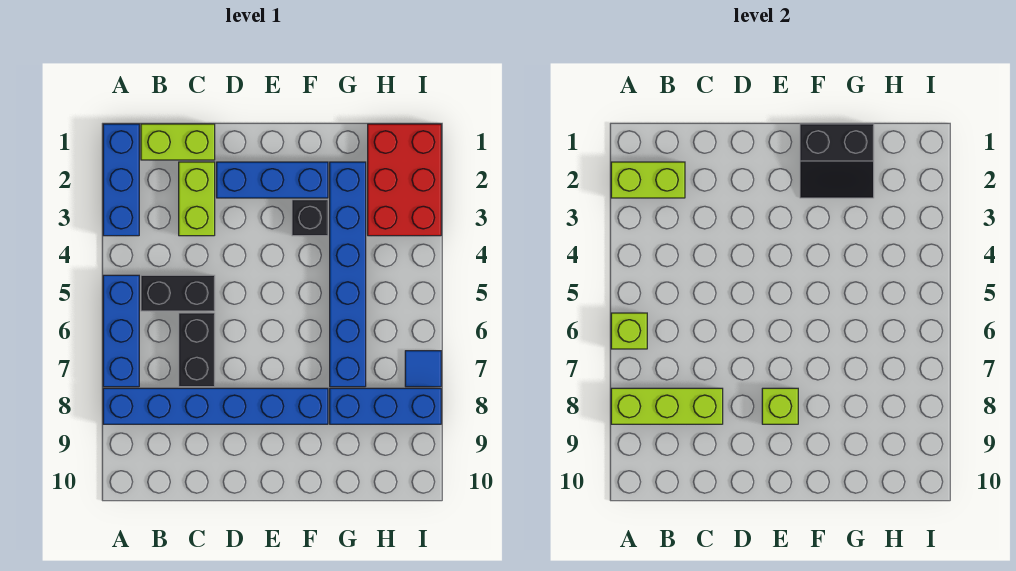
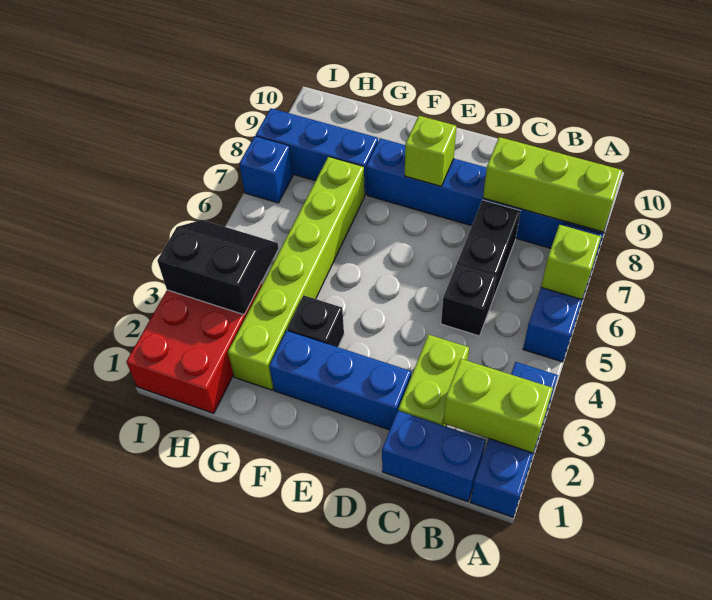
lime brick B1:C1 level 1 -> blue brick B1:C1 level 1
black brick B5:C5 level 1 -> black brick C5 level 1
black slope F1:G2 level 2 top 1 -> black slope H3:I4 level 2 top 3
blue brick G2:G7 level 1 -> lime brick G2:G7 level 1
blue tile I7 level 1 -> blue brick I7 level 1

